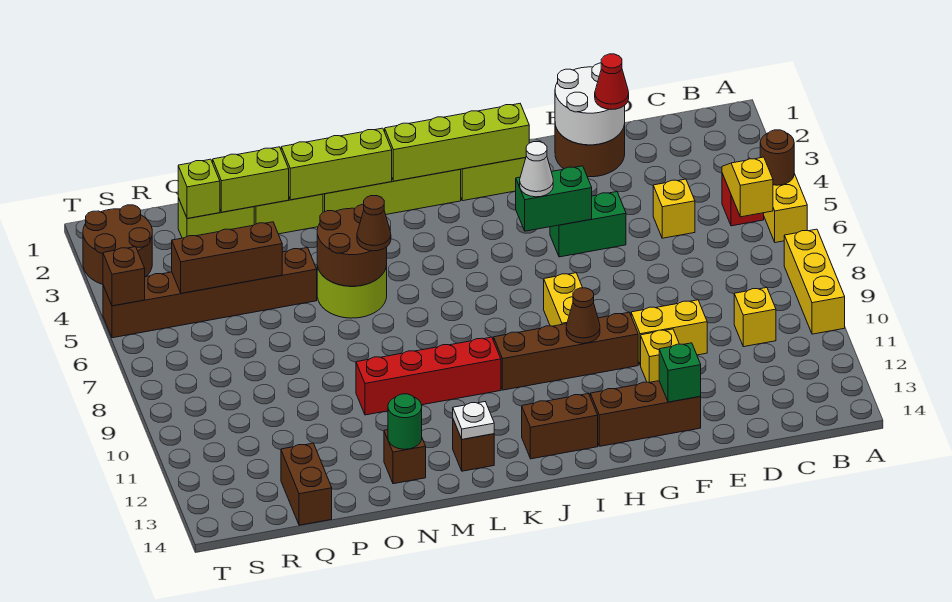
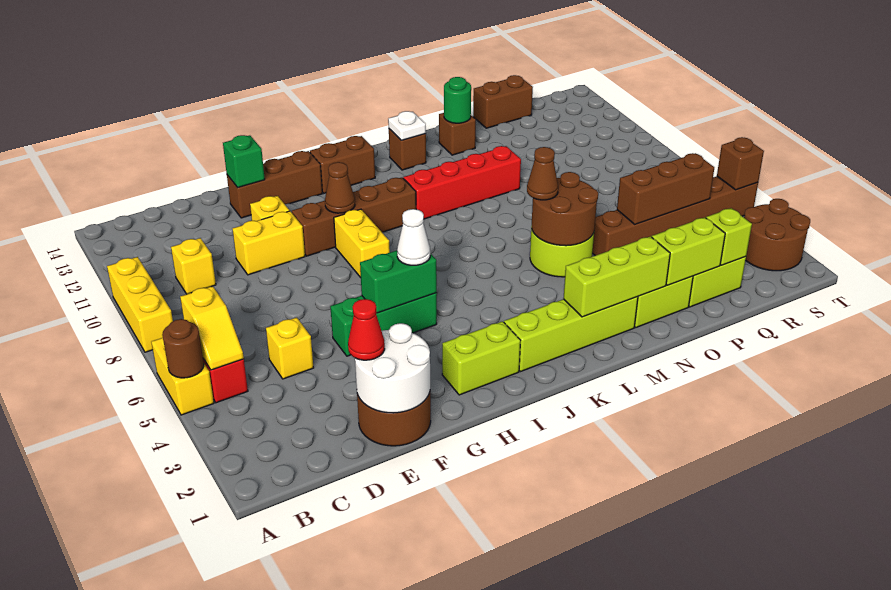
green brick F5:G5 level 1 -> green brick F5:H5 level 1
lime brick H2:K2 level 2 -> none
brown brick Q13:Q14 level 1 -> brown brick P14:Q14 level 1

